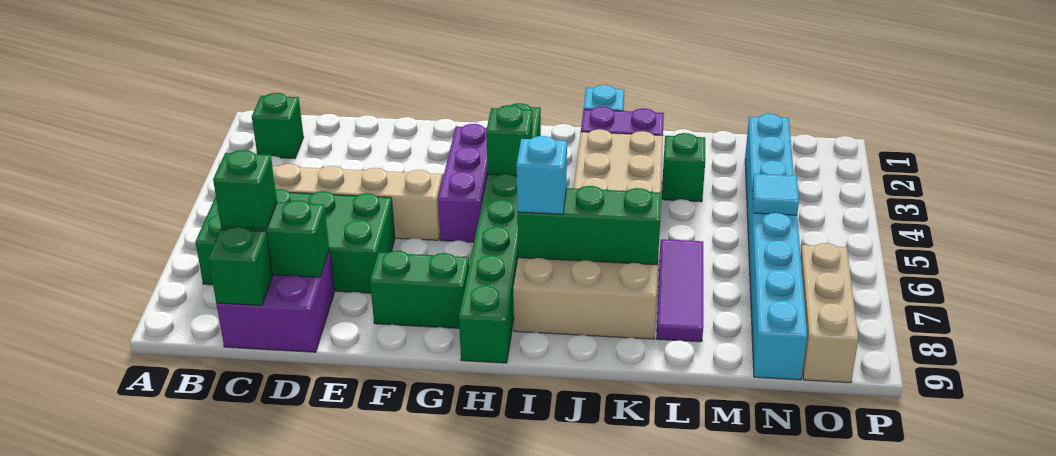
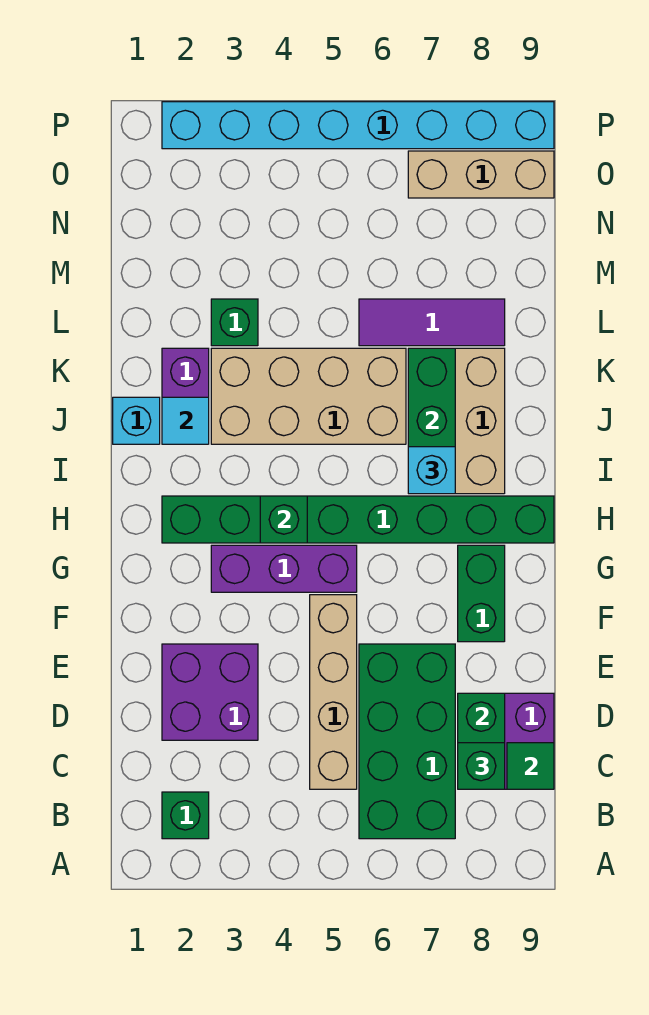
green brick C9 level 2 -> green tile C9 level 2
none -> purple brick D2:E3 level 1
cyan brick N2:N9 level 1 -> cyan brick P2:P9 level 1
cyan tile N5 level 2 -> cyan tile J2 level 2

